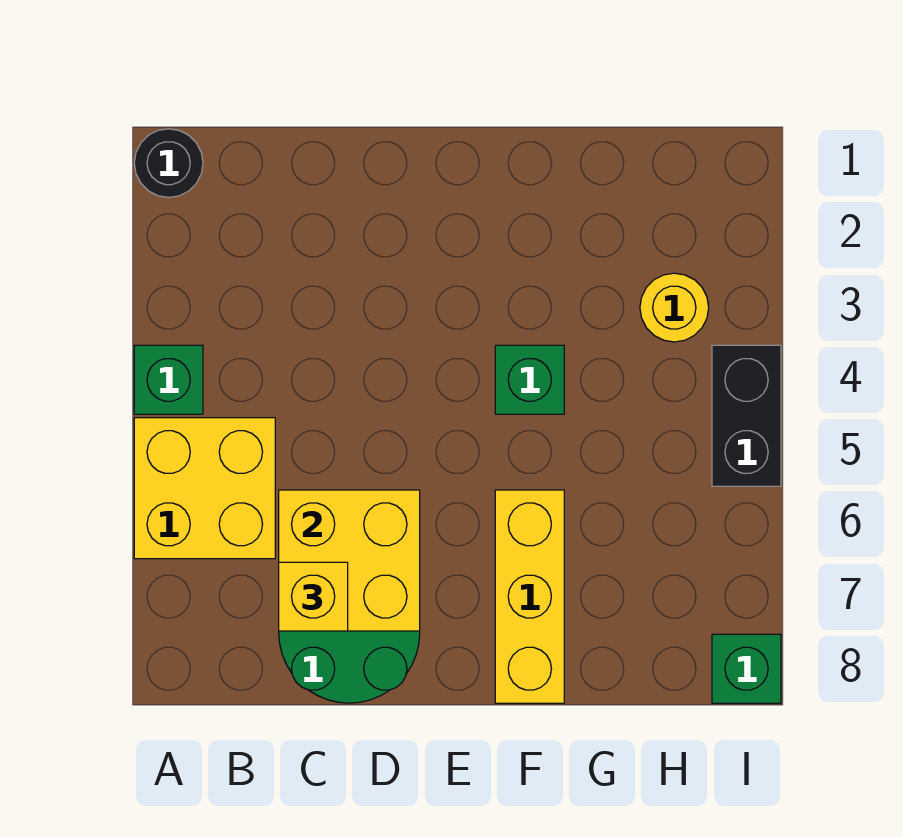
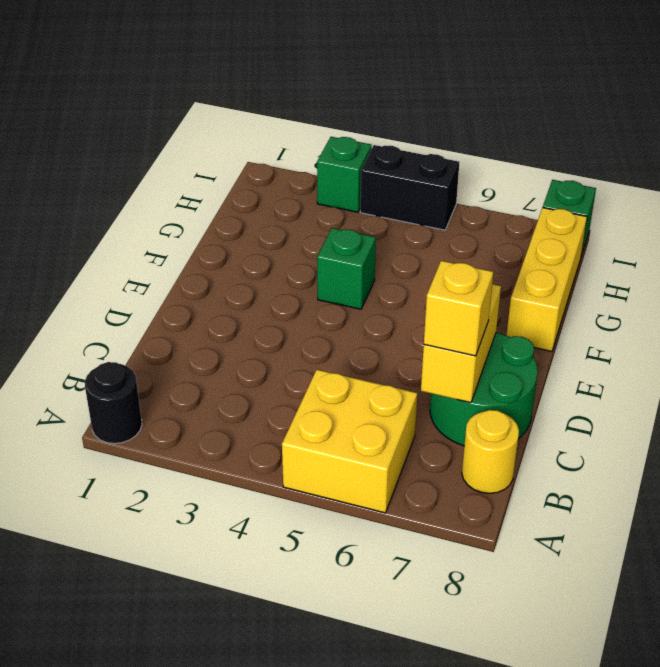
green brick A4 level 1 -> green brick I3 level 1
yellow brick C6:D7 level 2 -> yellow brick C7:D7 level 2
yellow brick F6:F8 level 1 -> yellow brick F8:H8 level 1
yellow round brick H3 level 1 -> yellow round brick B8 level 1

